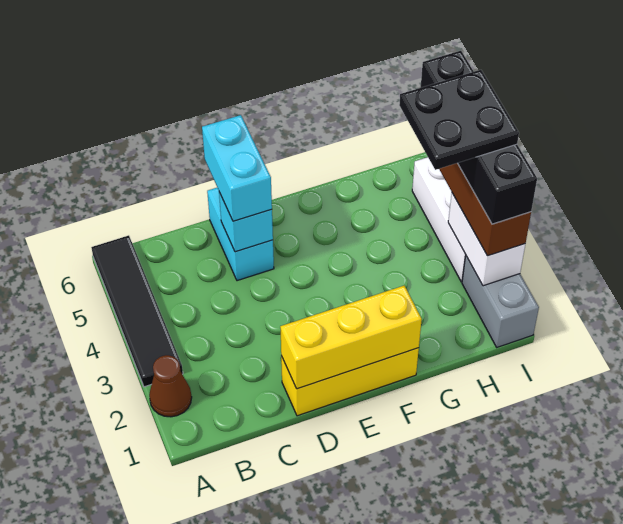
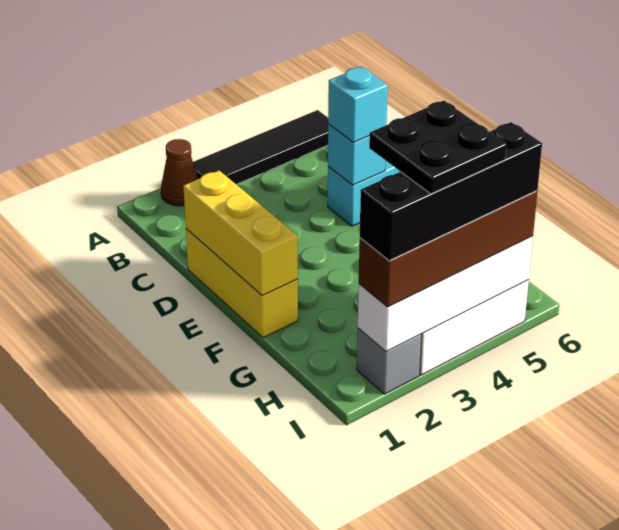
cyan brick D5:D6 level 3 -> cyan brick D5 level 3
grey brick I1:I2 level 1 -> grey brick I2 level 1
white brick I2:I3 level 2 -> white brick I2:I5 level 2

